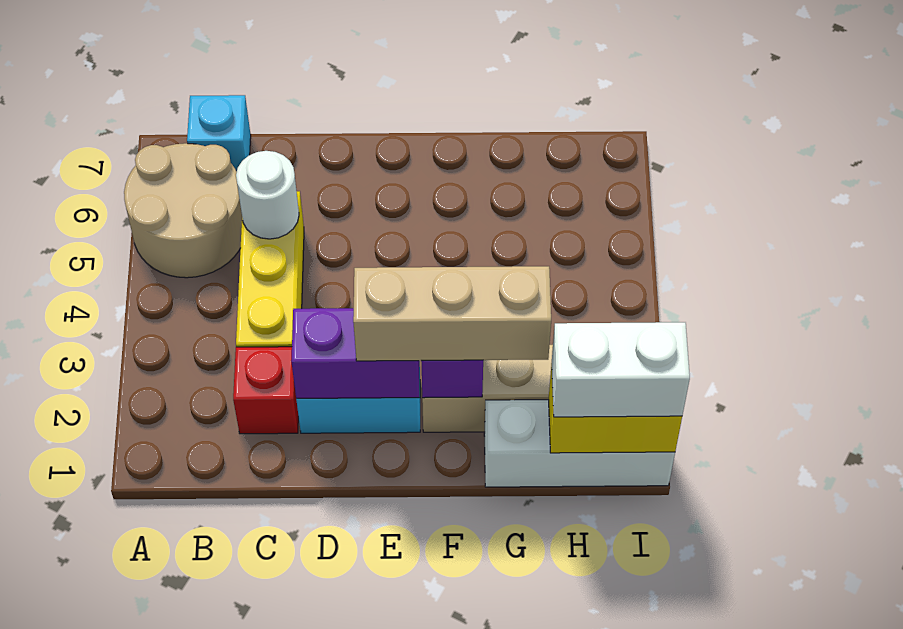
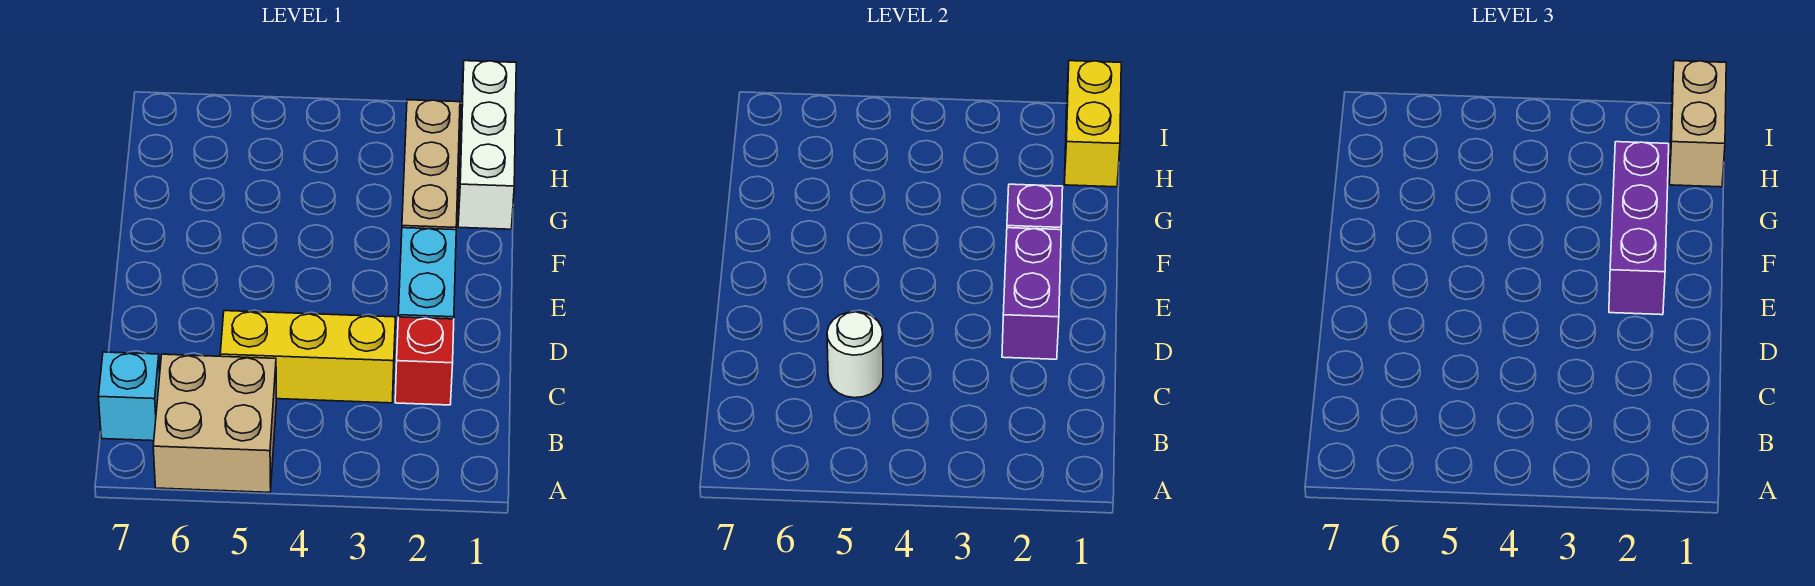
tan round brick A5:B6 level 1 -> tan brick A5:B6 level 1
tan brick E2:G2 level 3 -> purple brick E2:G2 level 3
white brick H1:I1 level 3 -> tan brick H1:I1 level 3

